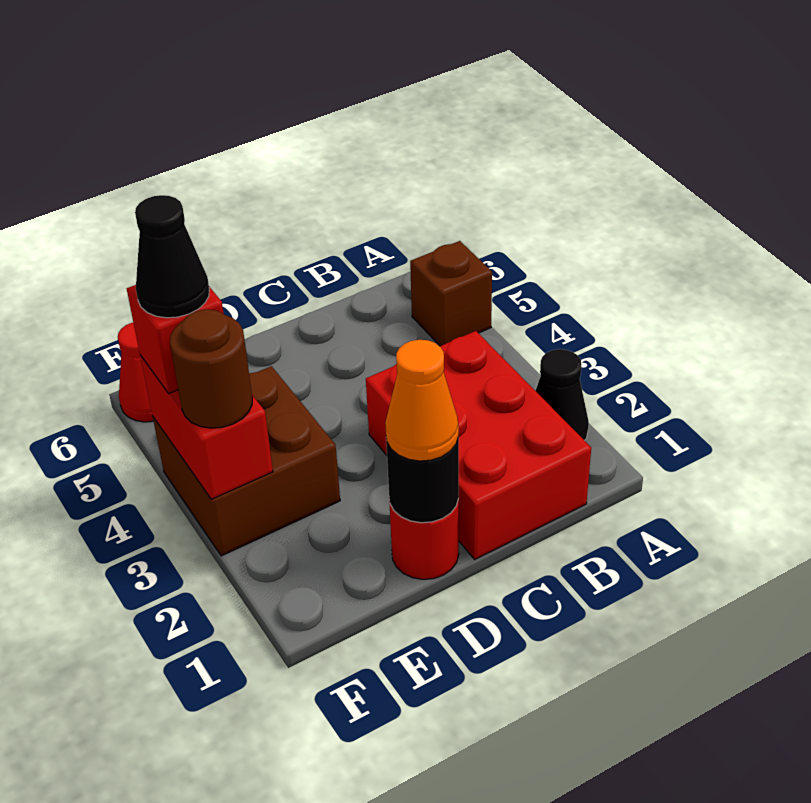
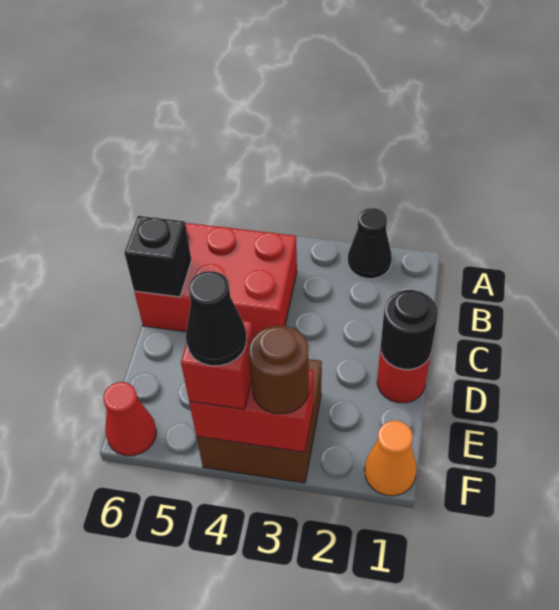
brown brick A5 level 1 -> none
red brick B1:C3 level 1 -> red brick B4:C6 level 1
none -> black brick C6 level 2
orange cone D1 level 3 -> orange cone F1 level 1

